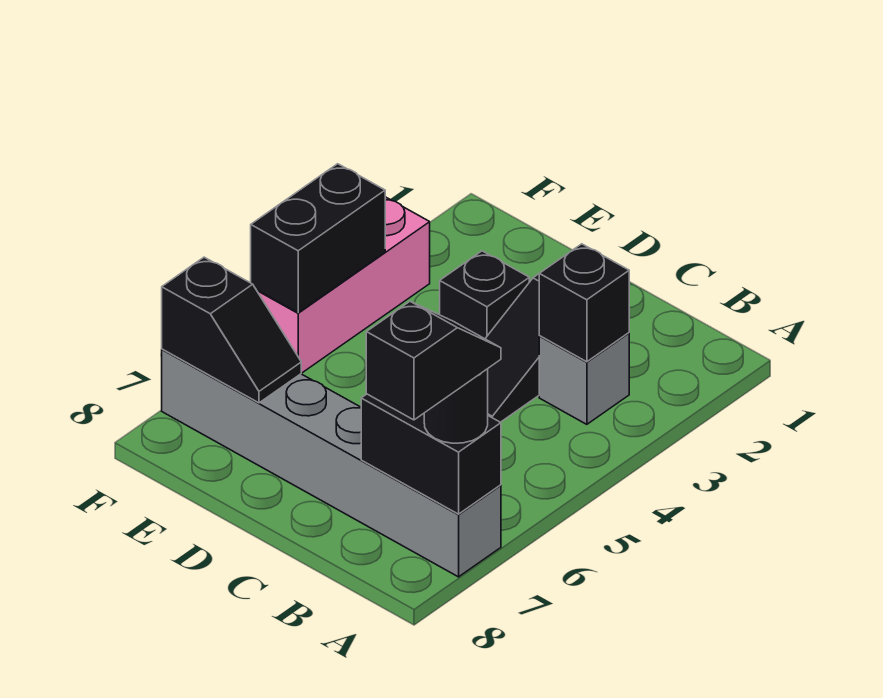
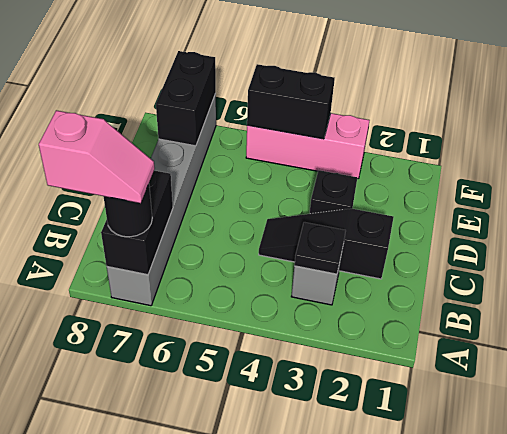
black slope A7:A8 level 4 top 8 -> pink slope A7:A8 level 4 top 8
black brick B3 level 2 -> black plate B3 level 2
black slope E7:F7 level 2 top F -> black brick E7:F7 level 2

